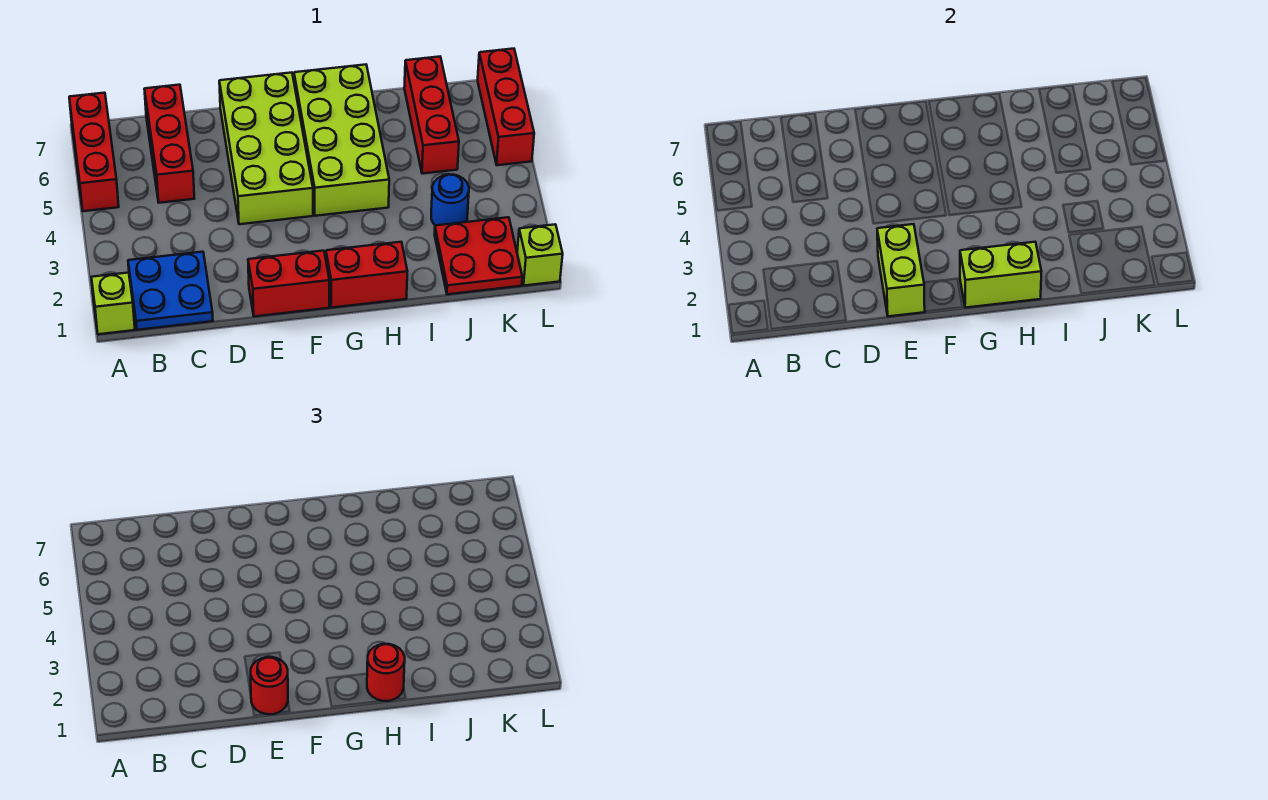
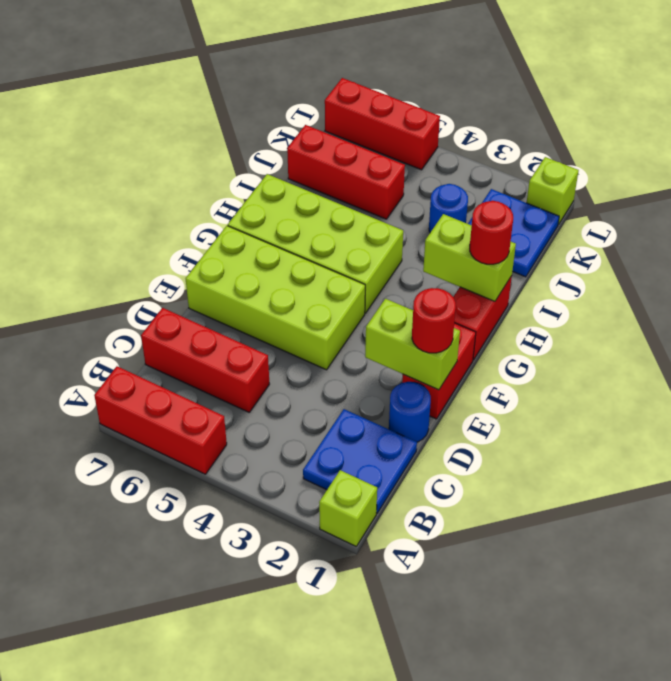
none -> blue round brick D1 level 1
lime brick G1:H1 level 2 -> lime brick H1:H2 level 2
red plate J1:K2 level 1 -> blue plate J1:K2 level 1

